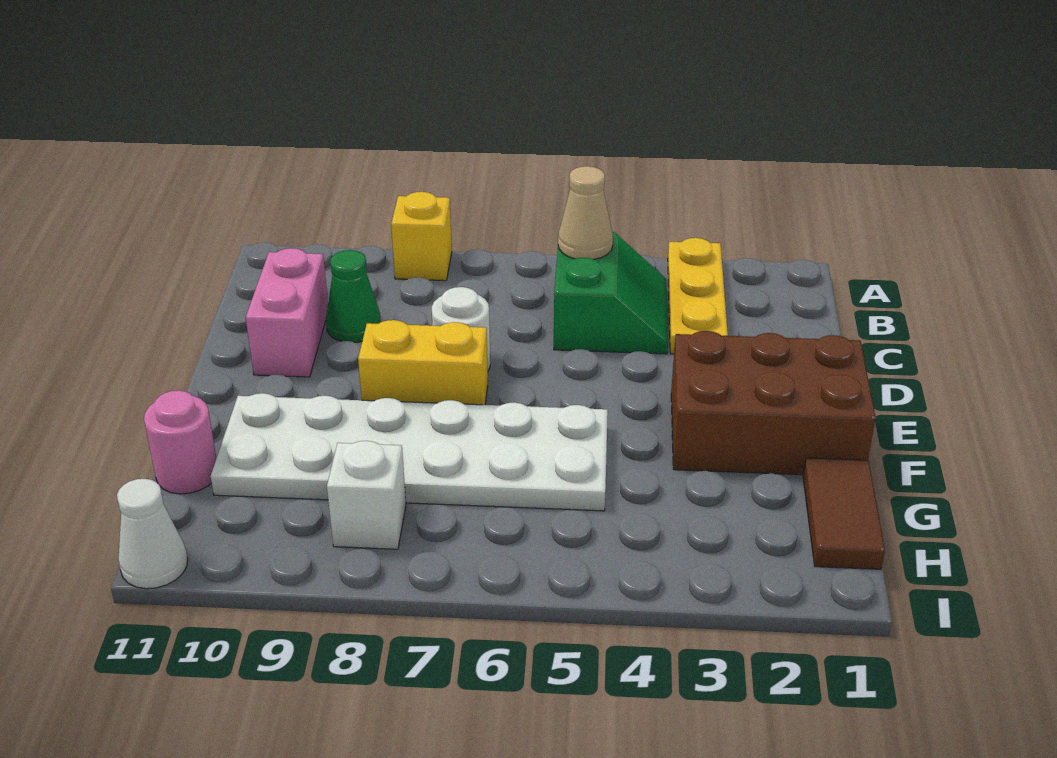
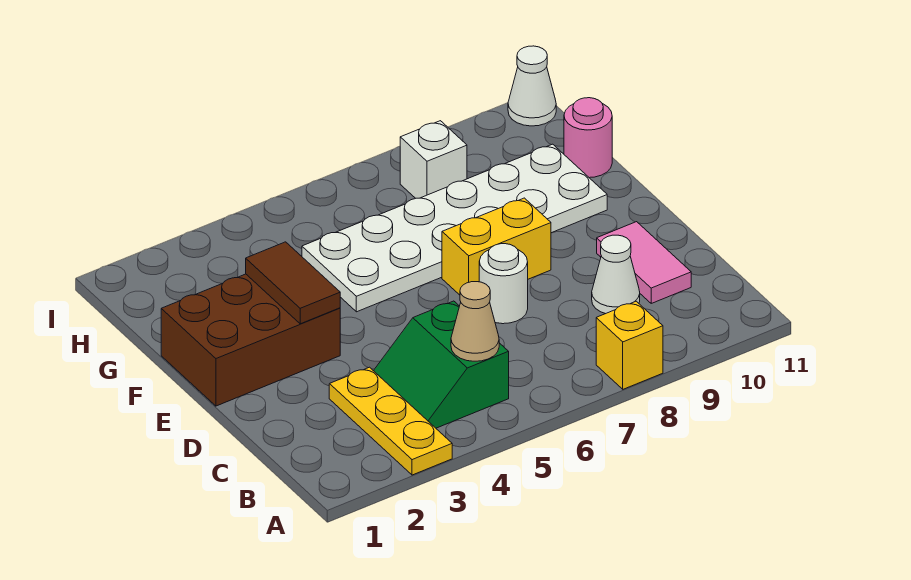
green cone C9 level 1 -> white cone C9 level 1
pink brick C10:D10 level 1 -> pink tile C10:D10 level 1
brown tile G1:H1 level 1 -> brown tile E3:F3 level 2

